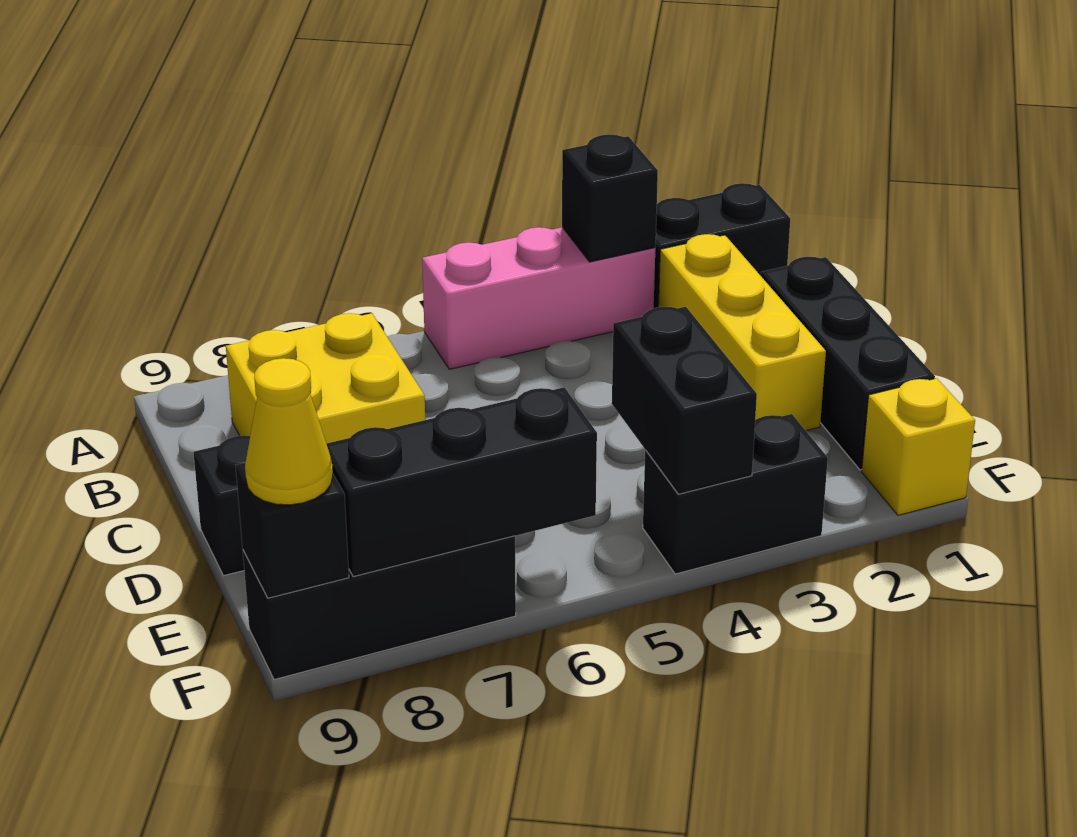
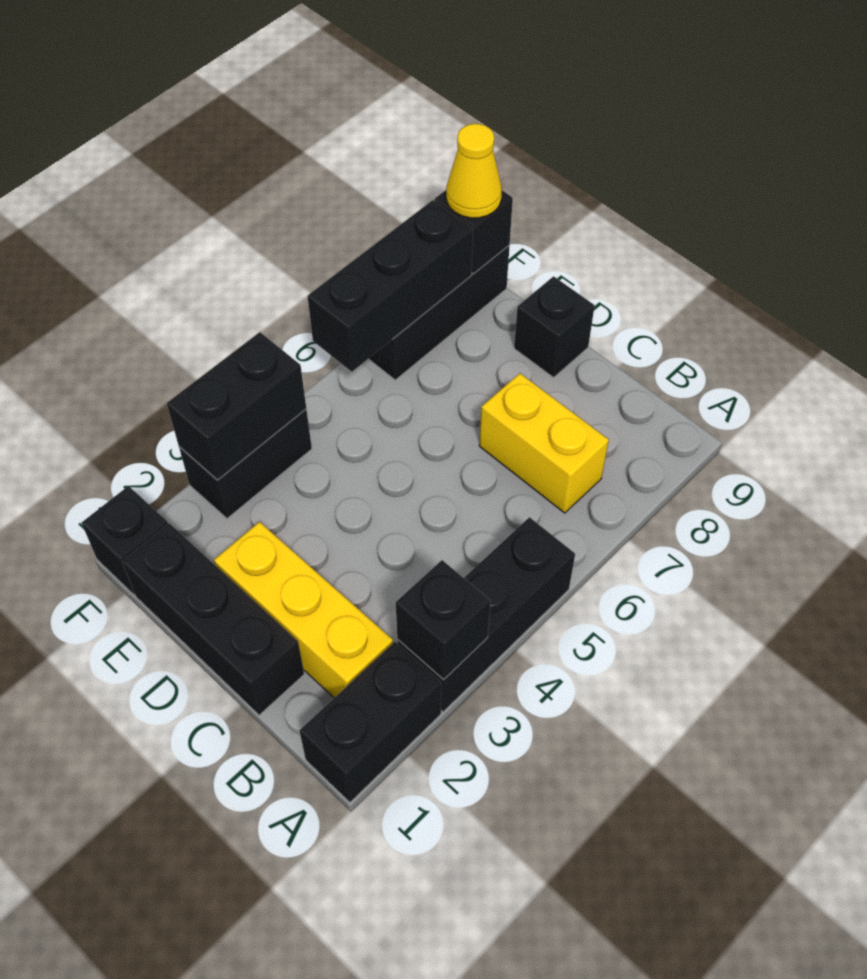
pink brick A3:A5 level 1 -> black brick A3:A5 level 1
yellow brick B7:C8 level 1 -> yellow brick B7:C7 level 1
black brick E4:F4 level 2 -> black brick F3:F4 level 2
yellow brick F1 level 1 -> black brick F1 level 1

